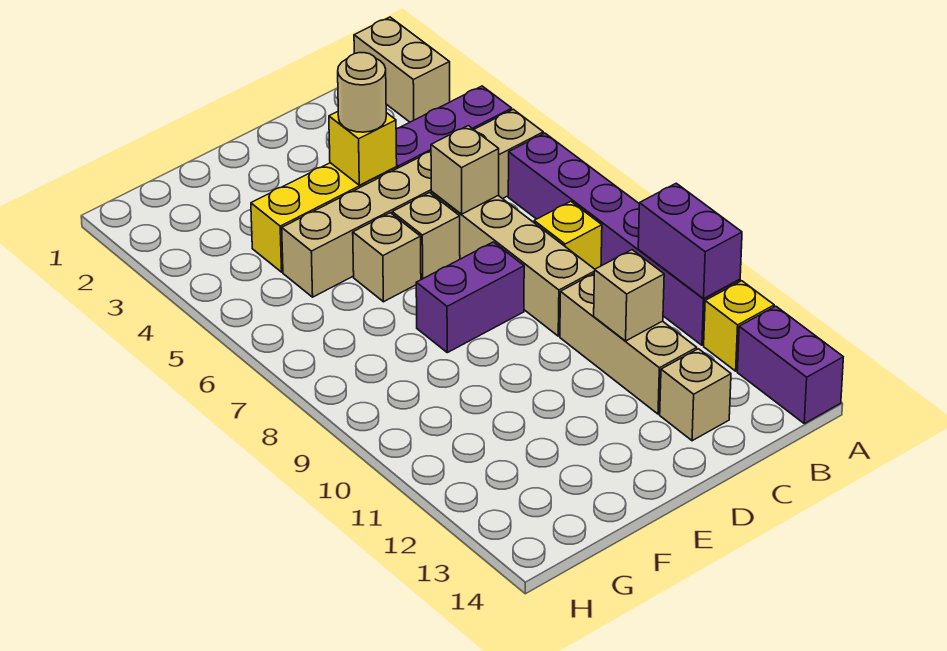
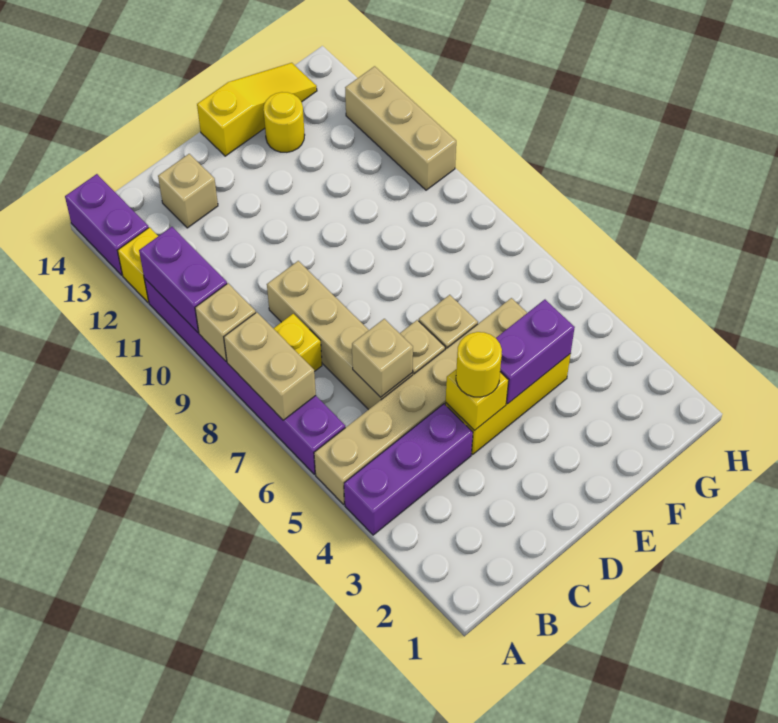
tan brick A1:A2 level 1 -> tan brick A7:A8 level 2
tan brick C10:C12 level 1 -> tan brick H10:H12 level 1
tan brick C11 level 2 -> tan brick A9 level 2
tan round brick D4 level 3 -> yellow round brick D4 level 3
purple brick D8:E8 level 1 -> purple brick E4:F4 level 2
none -> yellow slope E14:G14 level 1 top E
none -> yellow round brick F13 level 1

